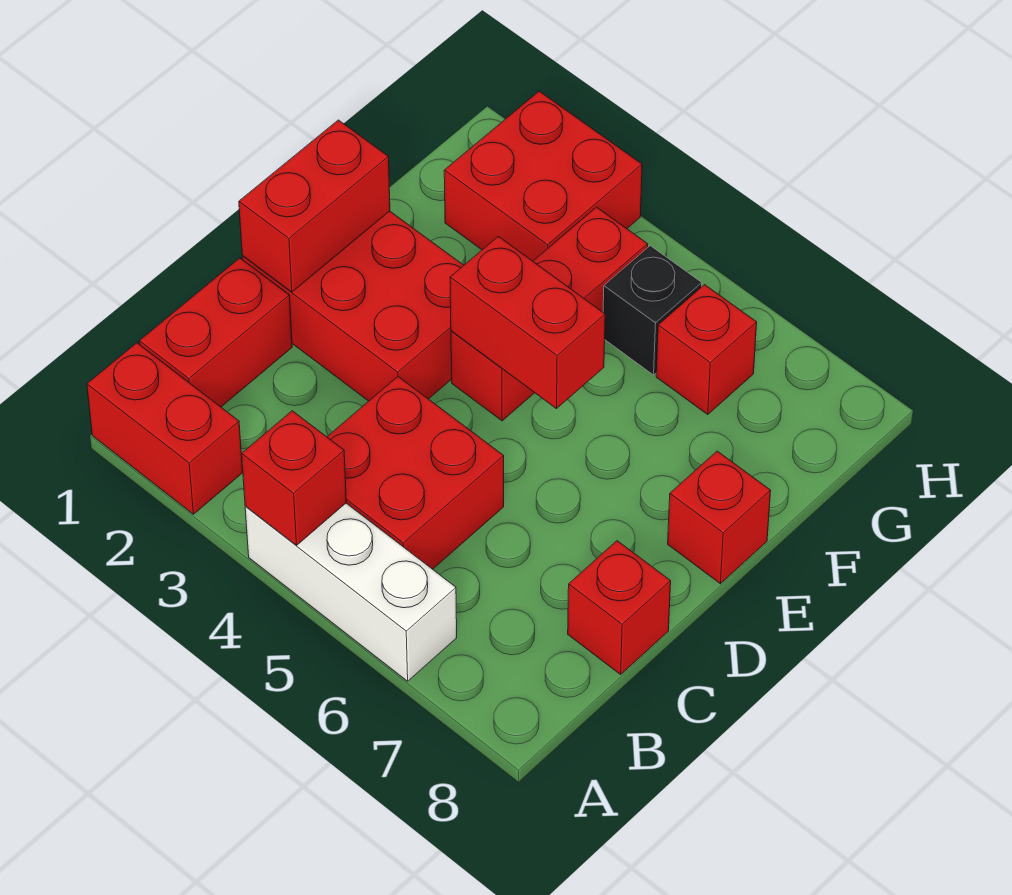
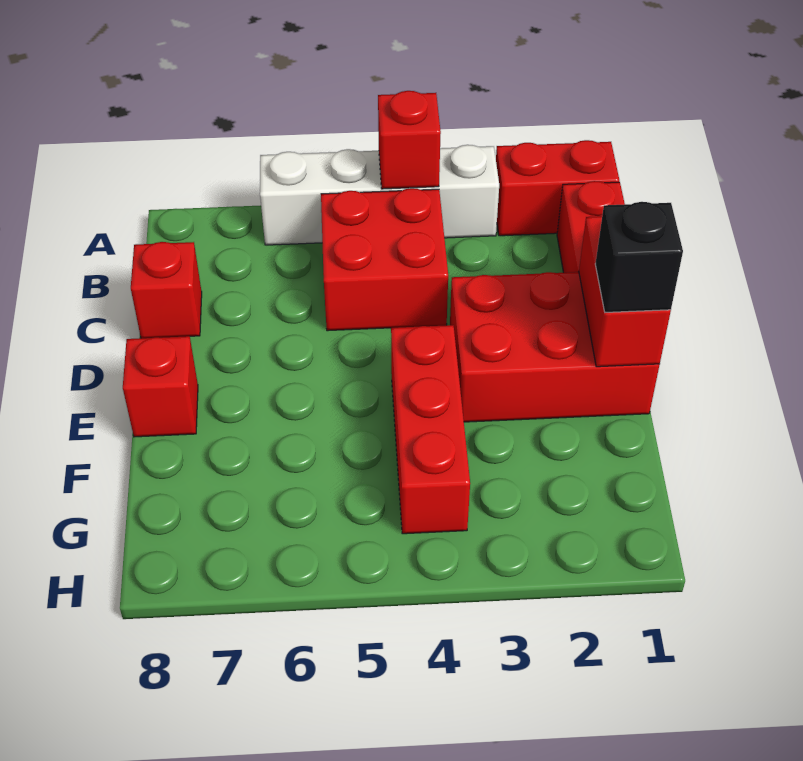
white brick A4:A6 level 1 -> white brick A3:A6 level 1
red brick E4:E5 level 2 -> none
red brick G2:H3 level 1 -> none
black brick G5 level 1 -> black brick E1 level 3
red brick G6 level 1 -> none

